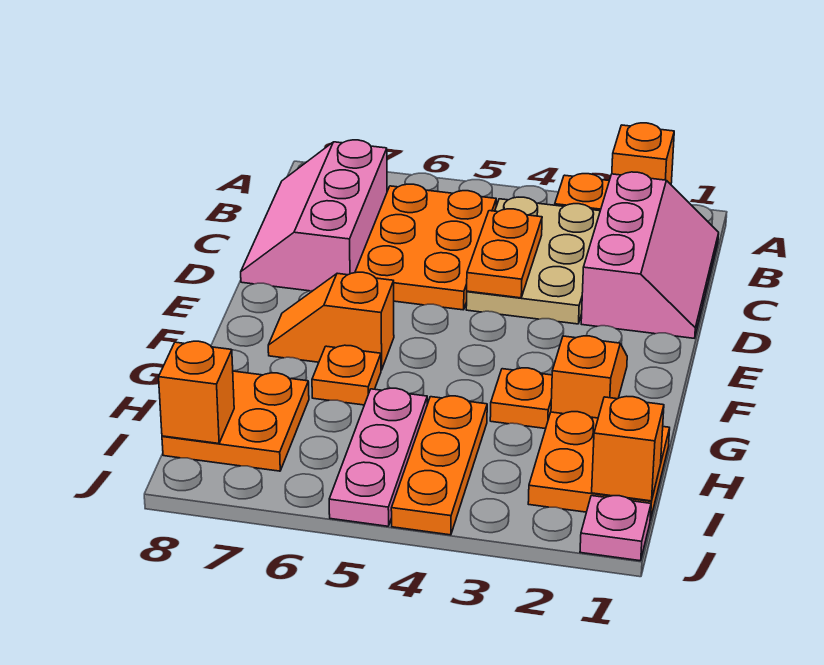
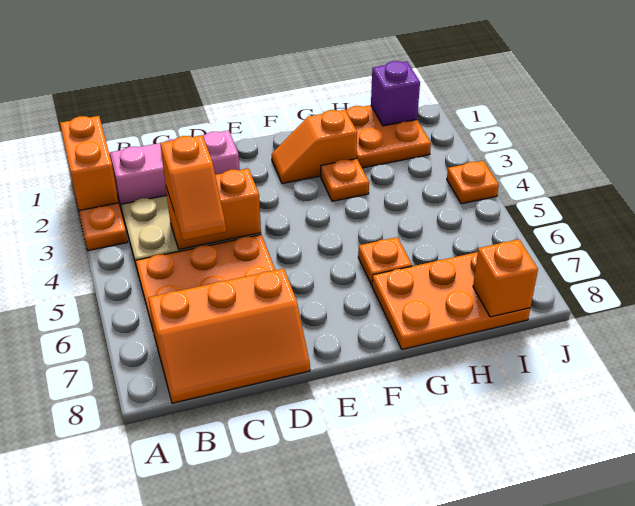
orange brick A2 level 2 -> orange brick A1:A2 level 2
pink slope B7:D8 level 1 top 7 -> orange slope B7:D8 level 1 top 7
orange plate C4:D4 level 2 -> orange brick C4:D4 level 2
orange slope F6:F7 level 1 top 6 -> orange slope C4:C5 level 3 top 4
orange plate H4:J4 level 1 -> orange plate J4 level 1
pink plate H5:J5 level 1 -> none
orange plate H7:I8 level 1 -> orange plate G7:I8 level 1
orange brick I1 level 2 -> purple brick I1 level 2
pink plate J1 level 1 -> none

